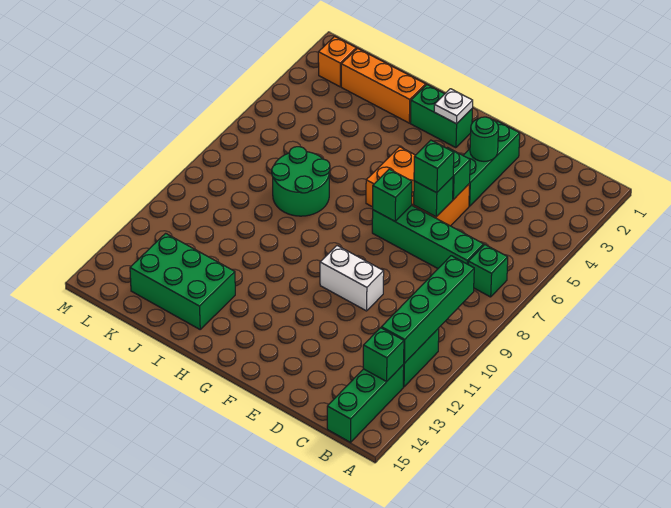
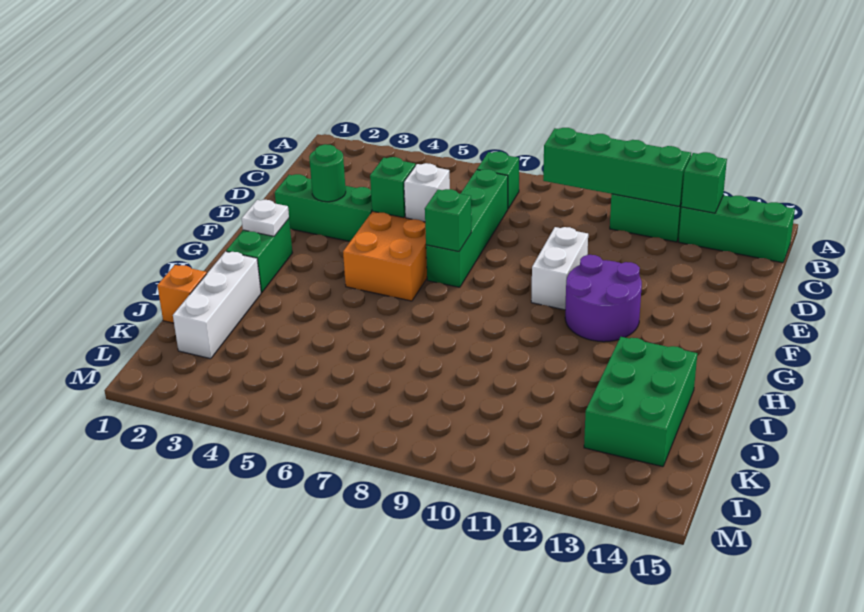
green brick E6 level 2 -> white brick E6 level 2
green brick E6 level 3 -> none
none -> purple round brick F11:G12 level 1
orange brick I2:K2 level 1 -> white brick I2:K2 level 1
green round brick I7:J8 level 1 -> none
orange brick L2 level 1 -> orange brick J1 level 1

